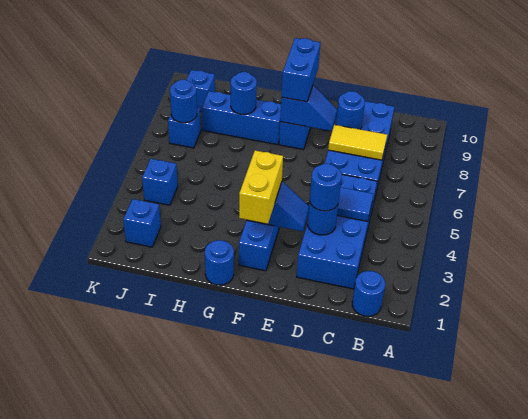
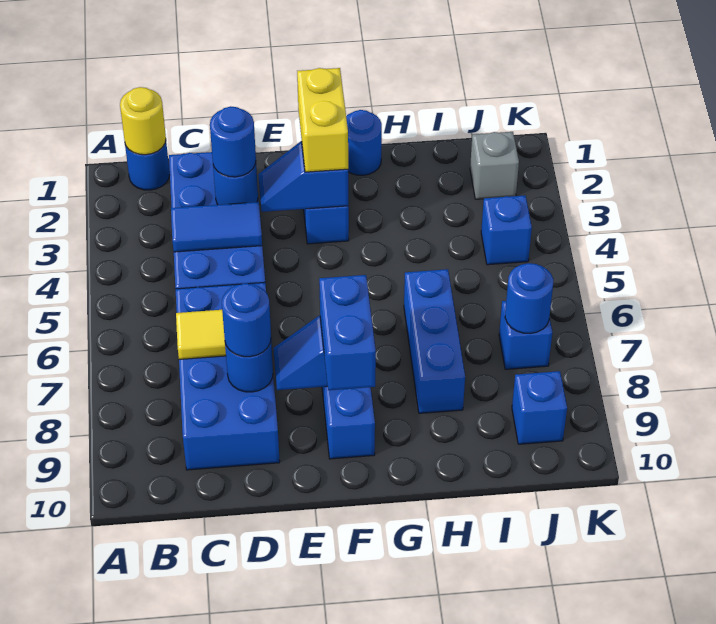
none -> yellow round brick B1 level 2
blue brick G8:I8 level 1 -> blue brick H6:H8 level 1
blue round brick H8 level 2 -> blue round brick D8 level 3
blue brick J2 level 1 -> grey brick J2 level 1

